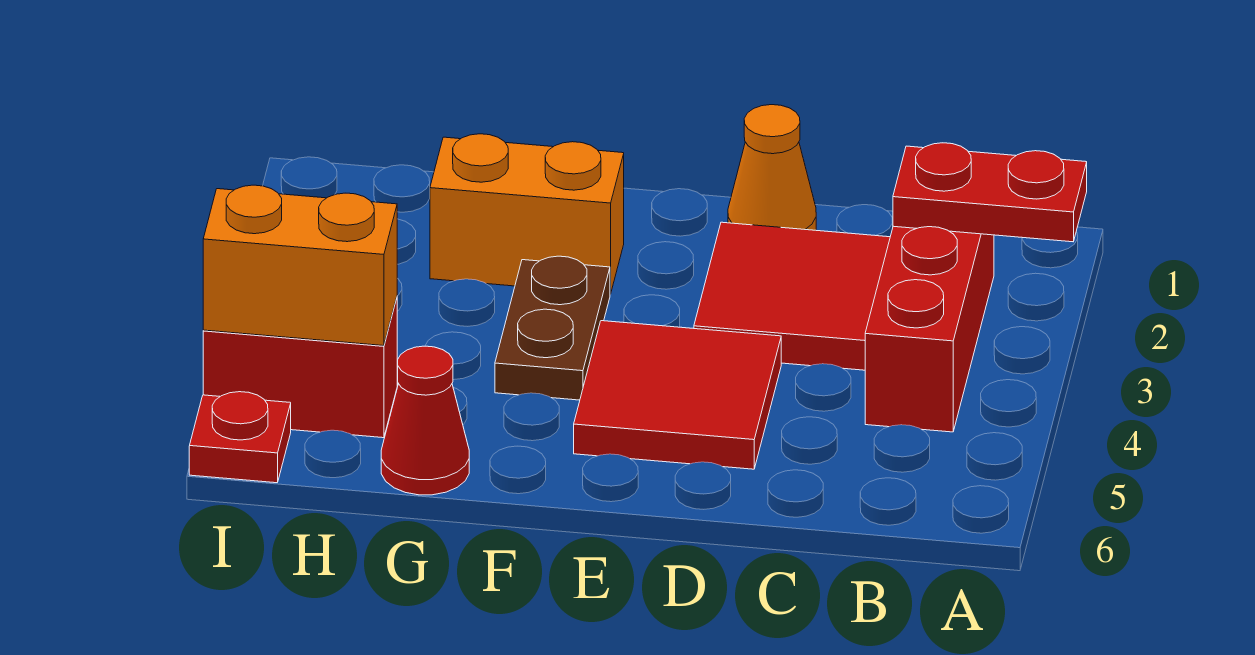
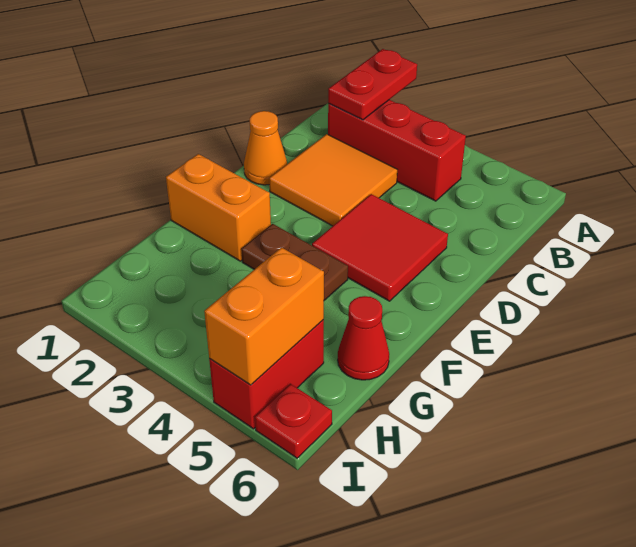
red tile C2:D3 level 1 -> orange tile C2:D3 level 1
orange brick F2:G2 level 1 -> orange brick F1:F2 level 1

